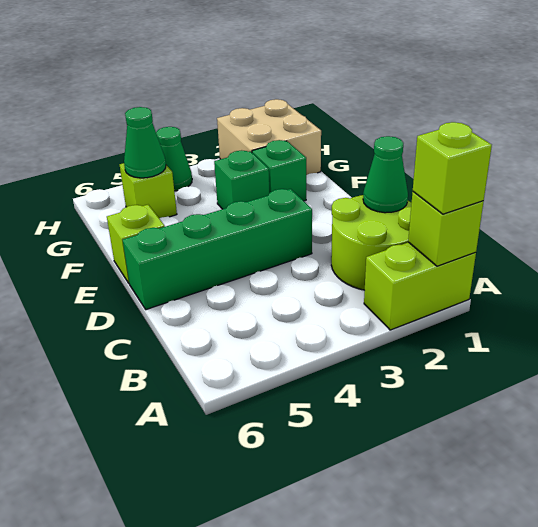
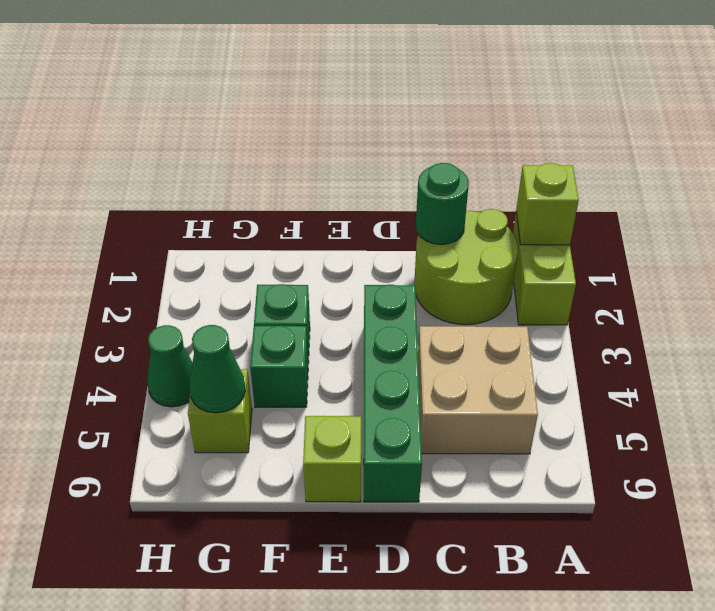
lime brick A1 level 3 -> none
green cone C1 level 2 -> green round brick C1 level 2
green brick F2 level 1 -> green brick F4 level 1
tan brick G1:H2 level 1 -> tan brick B4:C5 level 1

